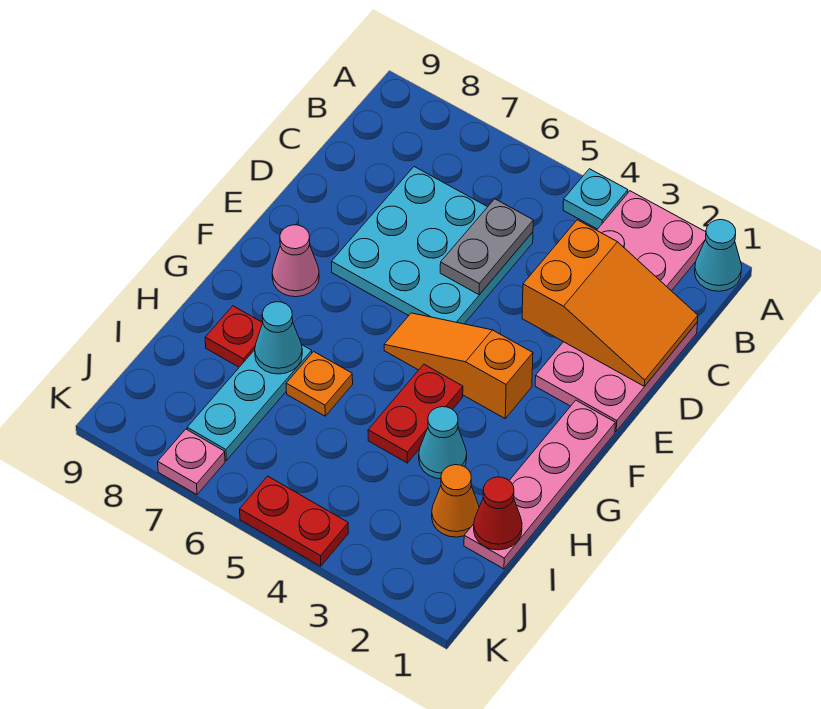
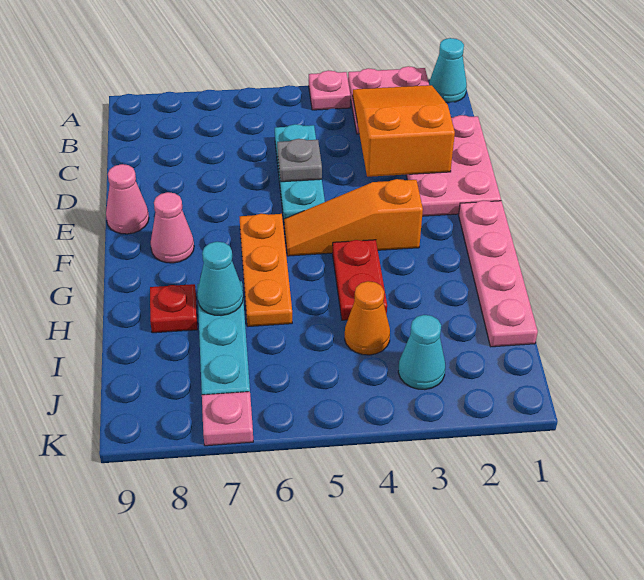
cyan plate A4 level 1 -> pink plate A4 level 1
orange slope C1:D3 level 2 top 3 -> orange slope B2:D3 level 2 top D
cyan plate C5:E7 level 1 -> cyan plate C5:E5 level 1
grey plate C5:D5 level 2 -> grey plate D5 level 2
none -> pink cone E9 level 1
cyan cone H3 level 1 -> cyan cone J3 level 1
orange plate H6 level 1 -> orange plate F6:H6 level 1
red cone I1 level 2 -> none
orange cone I2 level 1 -> orange cone I4 level 1
red plate K4:K5 level 1 -> none

